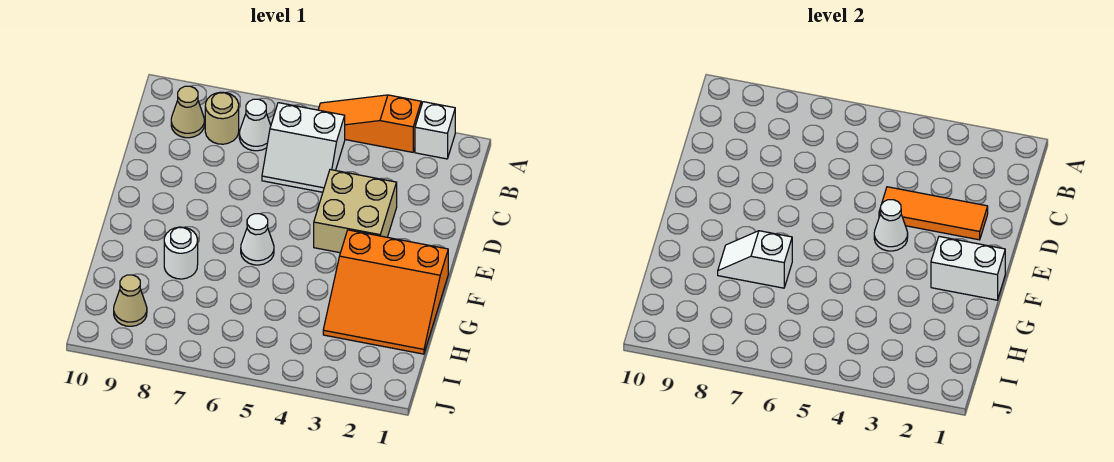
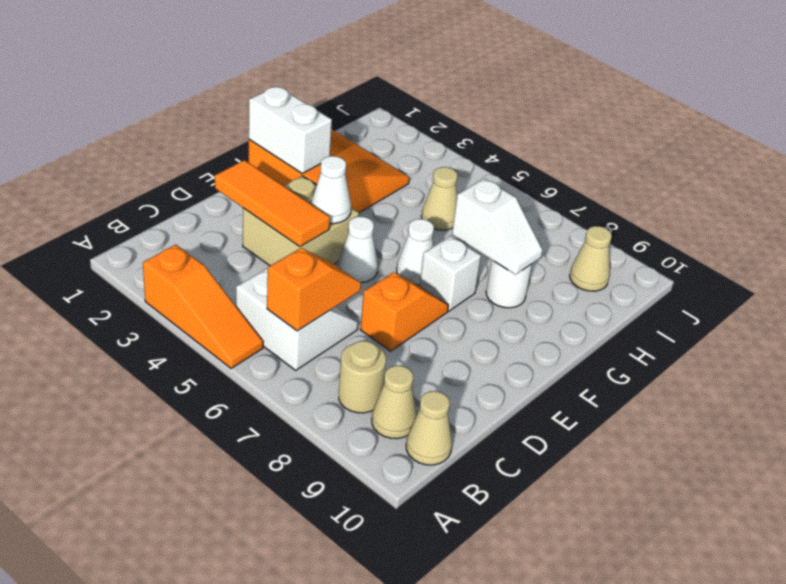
white brick A2 level 1 -> white brick F7 level 1
none -> orange slope B6:C6 level 2 top B
white cone B7 level 1 -> white cone E5 level 1
none -> tan cone B10 level 1
none -> orange slope D7:E7 level 1 top D
none -> tan cone H5 level 1

